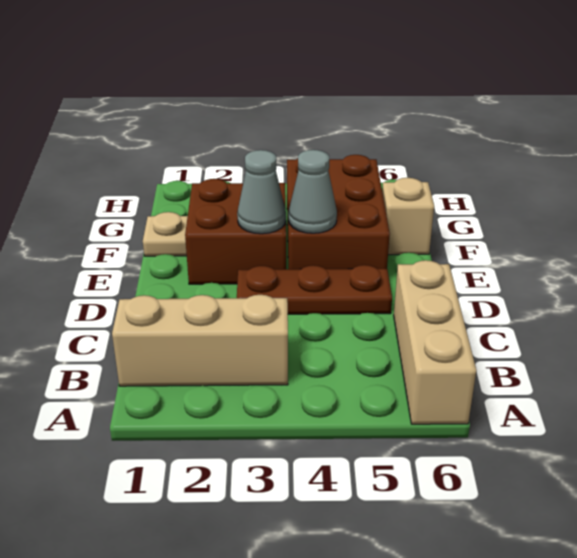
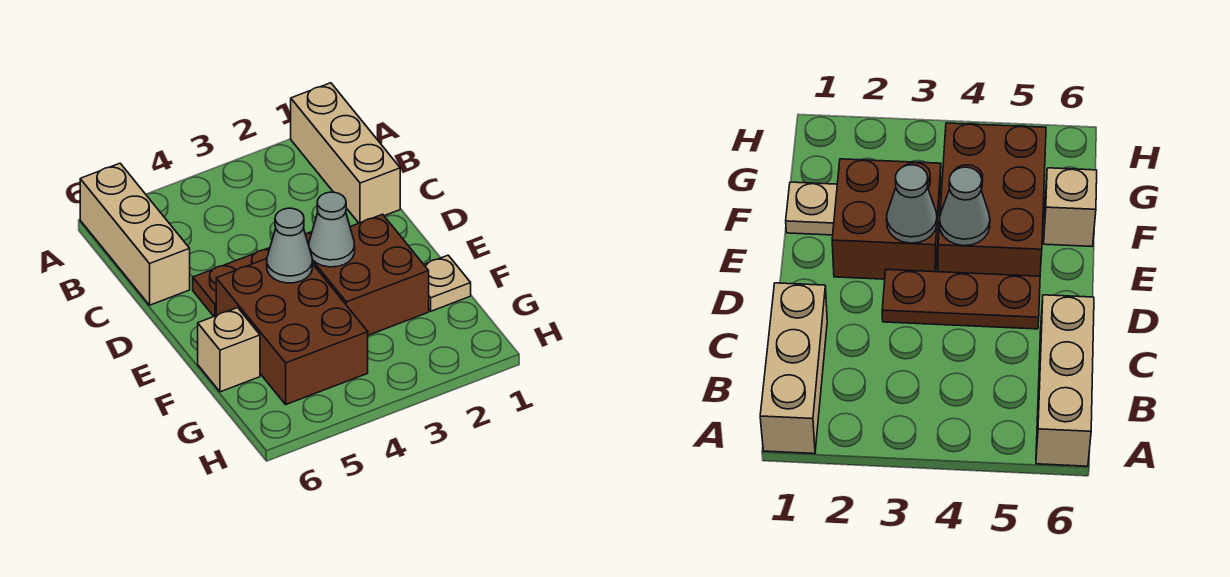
tan brick B1:B3 level 1 -> tan brick A1:C1 level 1

